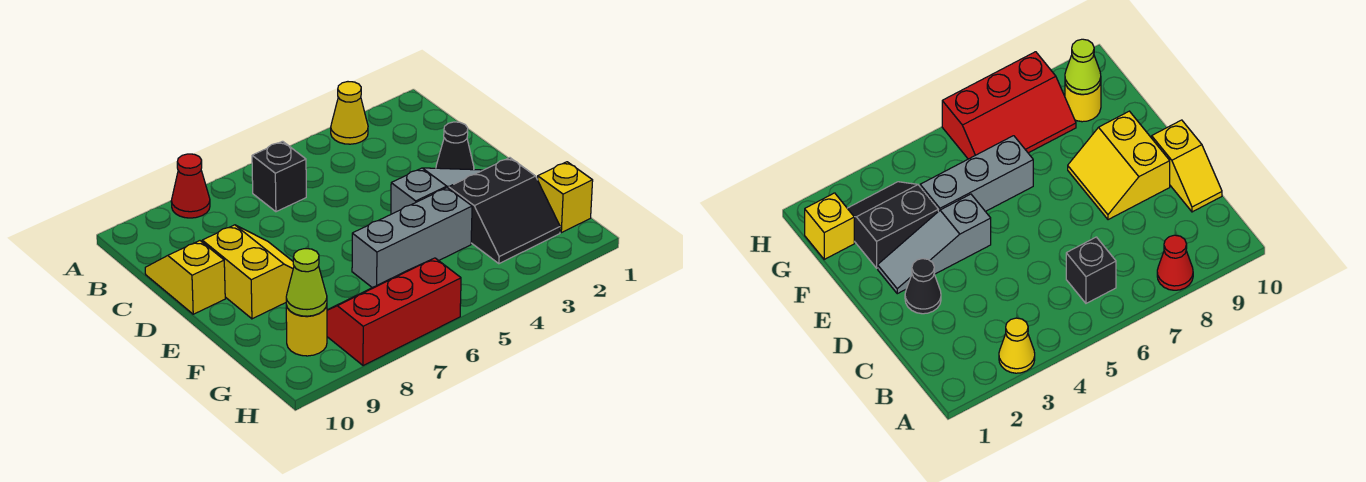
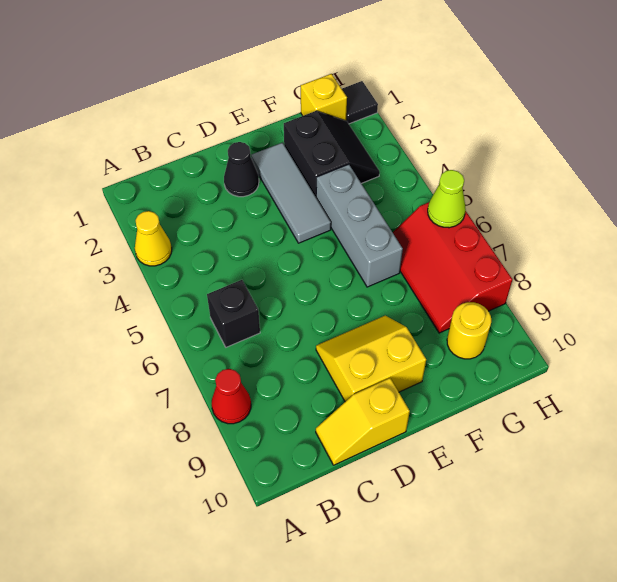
grey slope E2:E4 level 1 top 4 -> grey tile E2:E4 level 1
lime cone G9 level 2 -> lime cone H6 level 2
none -> black tile H1 level 1

